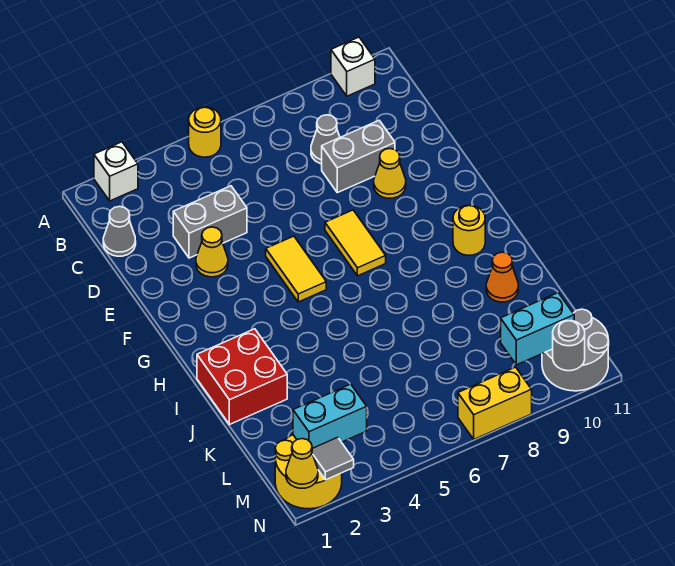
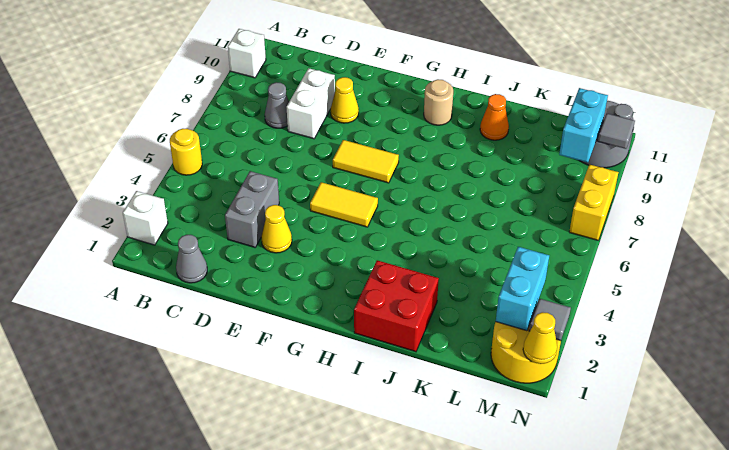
grey brick D8:D9 level 1 -> white brick D8:D9 level 1
yellow round brick H10 level 1 -> tan round brick H10 level 1
grey round brick N10 level 2 -> grey tile N10 level 2

